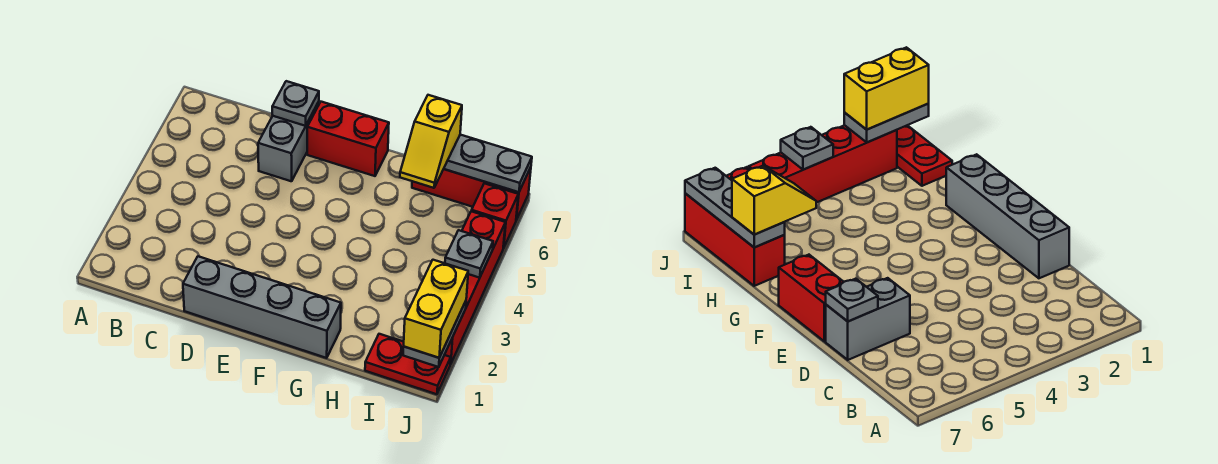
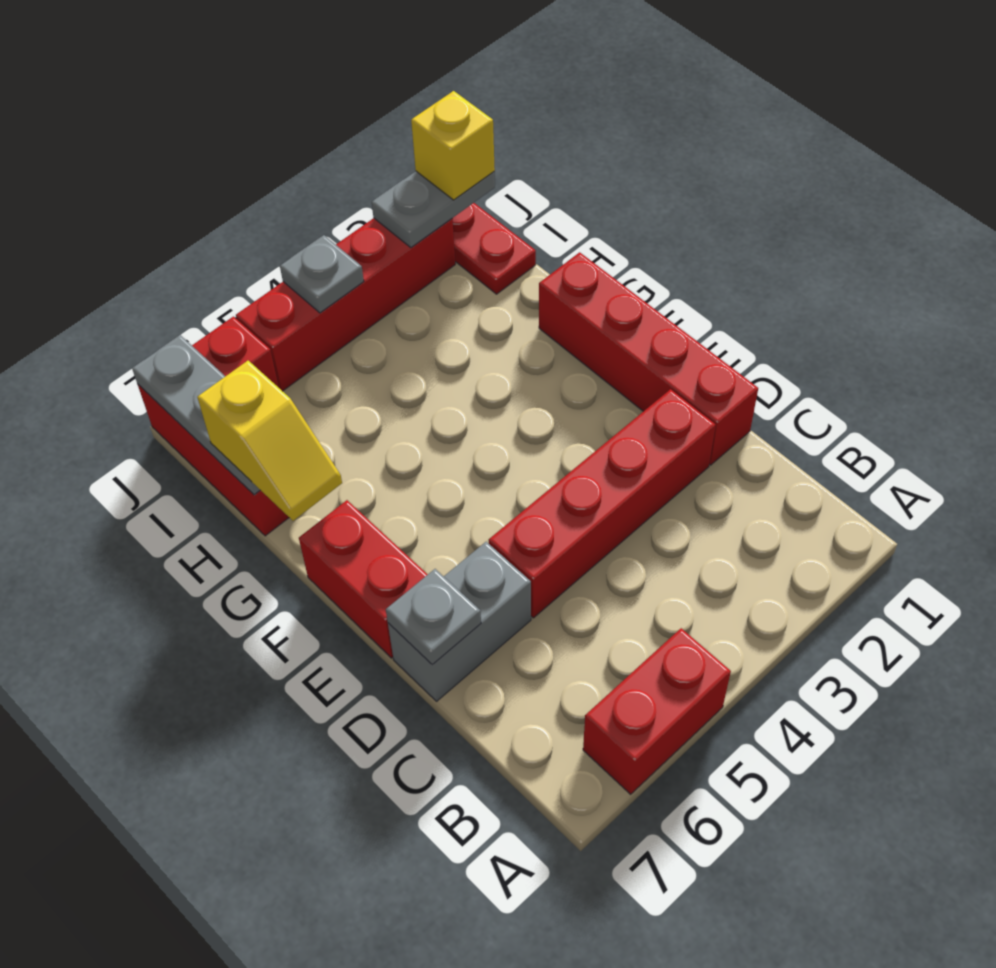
none -> red brick A5:A6 level 1
grey brick D1:G1 level 1 -> red brick D1:G1 level 1
none -> red brick D2:D5 level 1
yellow slope H6:H7 level 3 top 7 -> yellow slope G7:H7 level 3 top H
yellow brick J1:J2 level 3 -> yellow brick J1 level 3

